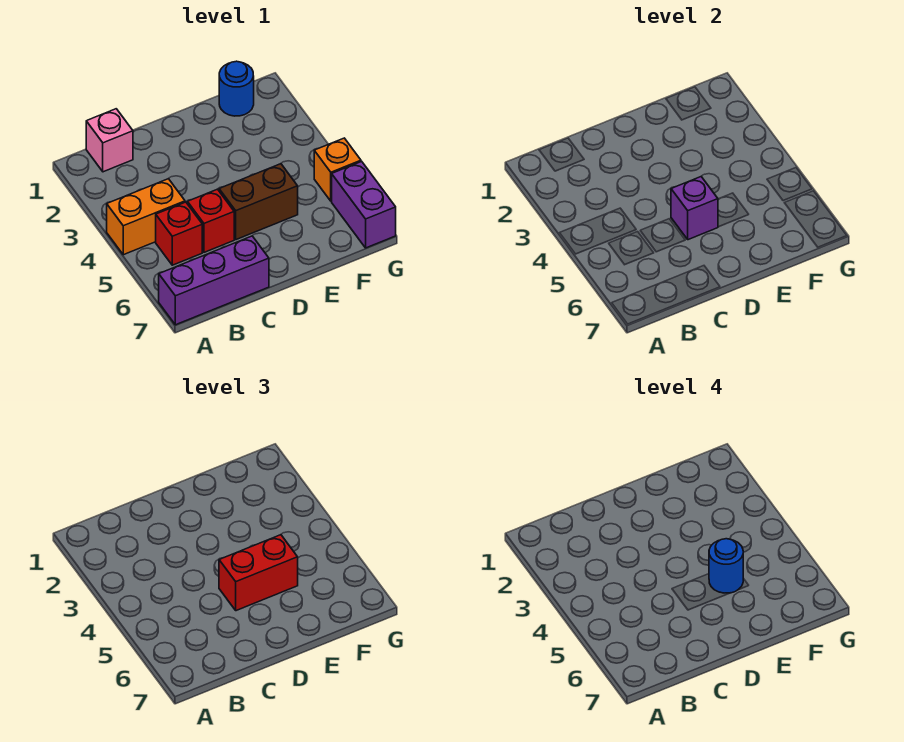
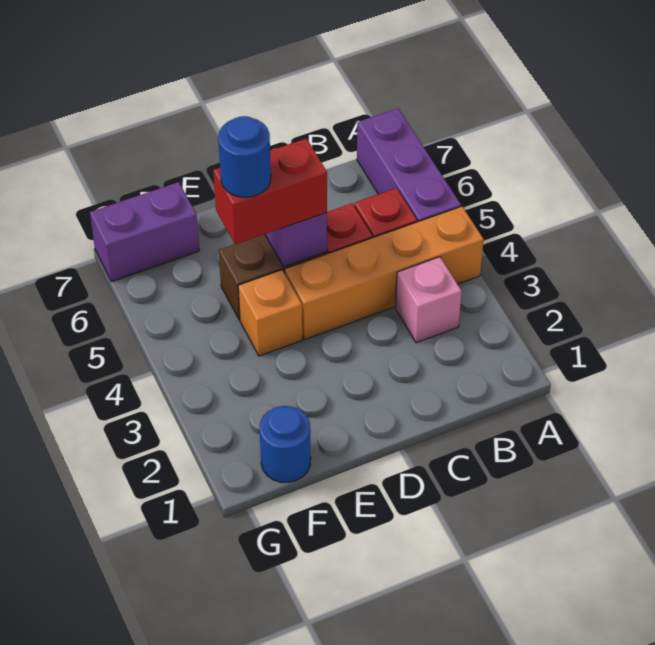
orange brick A4:B4 level 1 -> orange brick A4:D4 level 1
purple brick A7:C7 level 1 -> purple brick A5:A7 level 1
pink brick B1 level 1 -> pink brick B3 level 1
orange brick G5 level 1 -> orange brick E4 level 1
purple brick G6:G7 level 1 -> purple brick F7:G7 level 1

